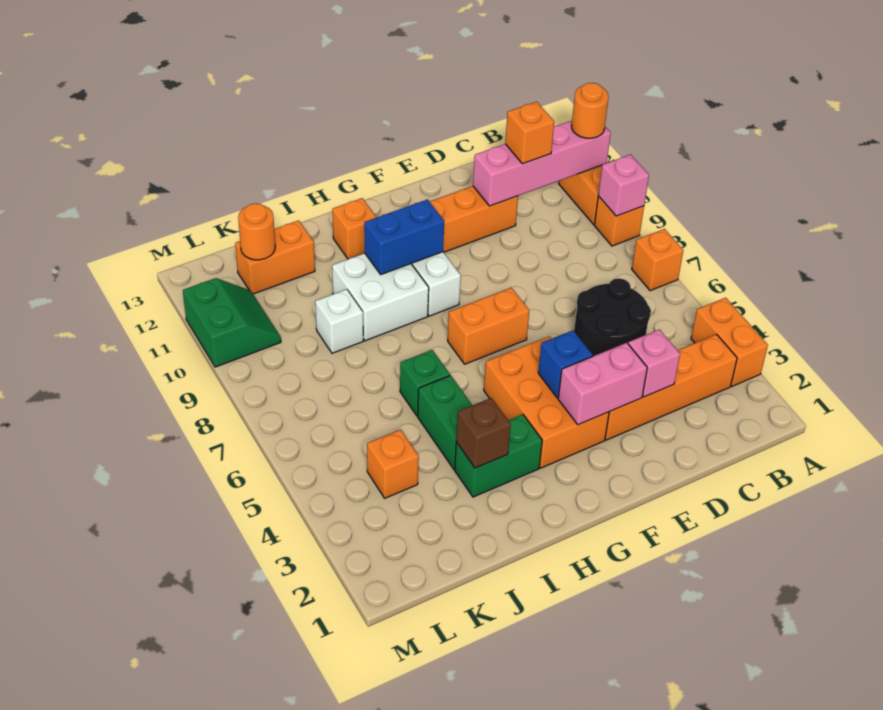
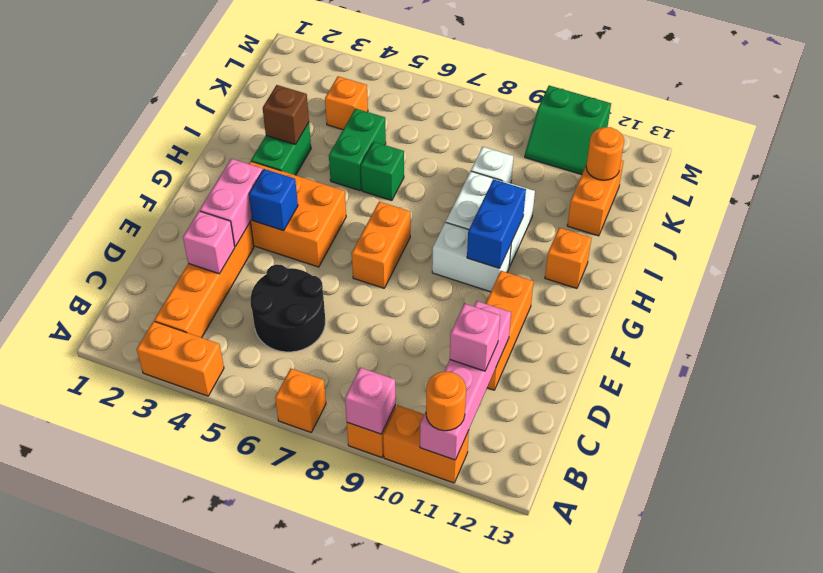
orange brick C11 level 3 -> pink brick C11 level 3
green brick I4:I5 level 1 -> green brick I5:J5 level 1

